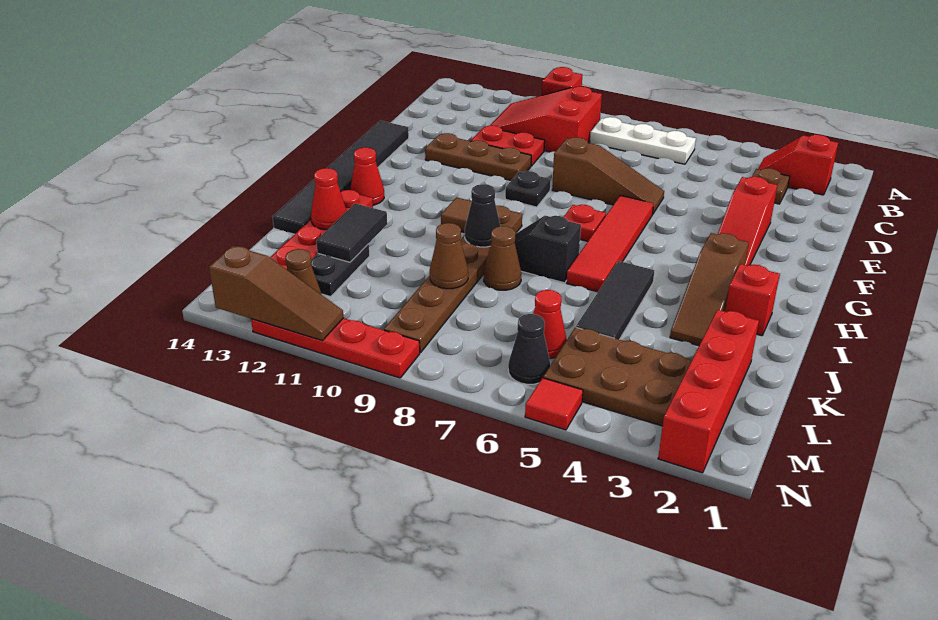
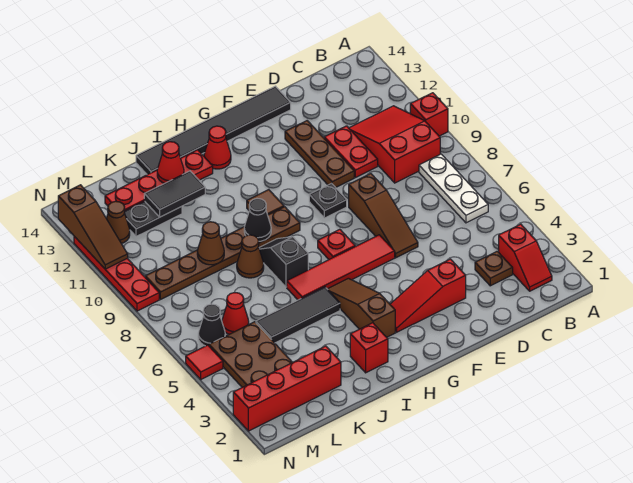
red slope B2:B3 level 1 top 2 -> red slope B2:B3 level 1 top 3
brown slope H3:J3 level 1 top H -> brown slope H3:H5 level 1 top 3

